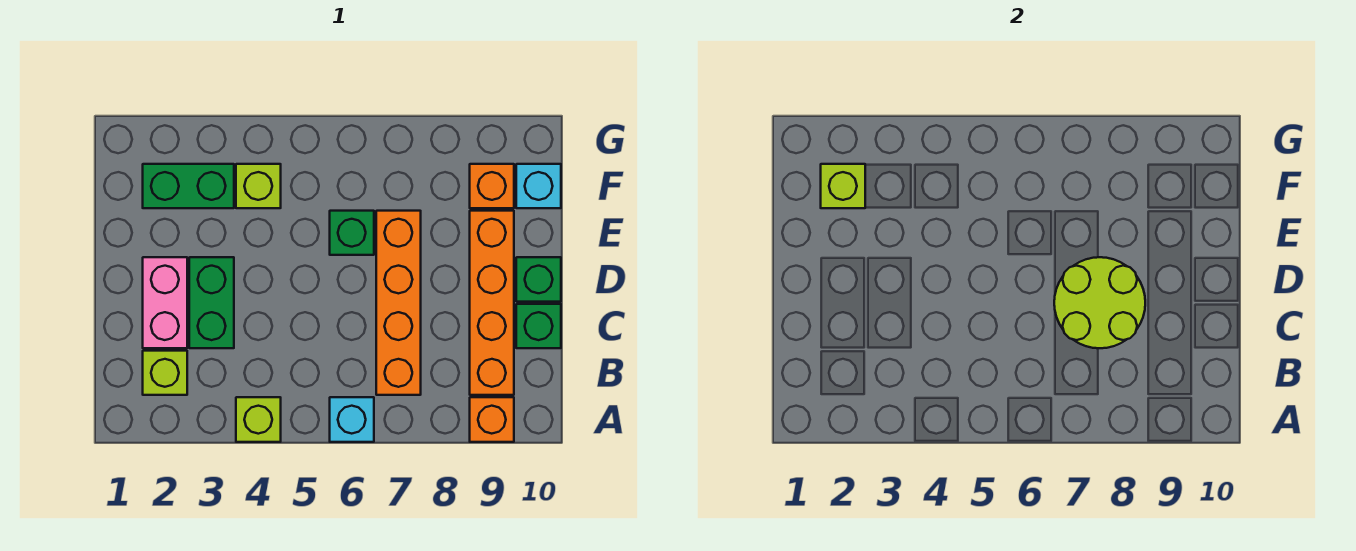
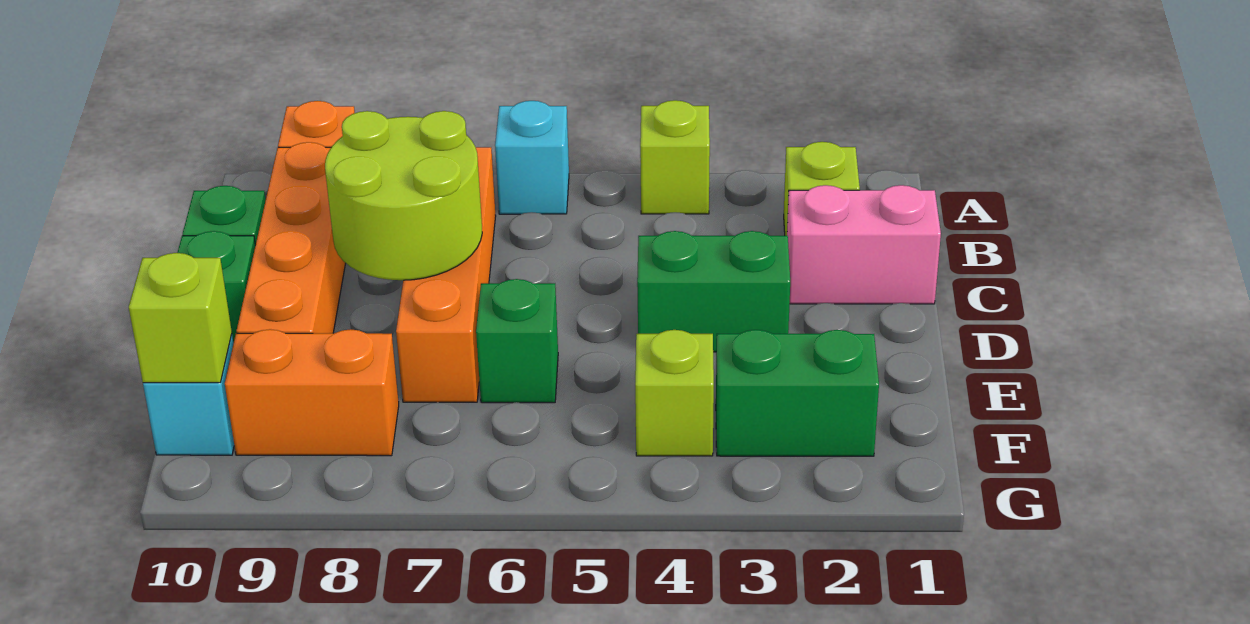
pink brick C2:D2 level 1 -> pink brick C1:C2 level 1
green brick C3:D3 level 1 -> green brick D3:D4 level 1
lime brick F2 level 2 -> lime brick F10 level 2
orange brick F9 level 1 -> orange brick F8:F9 level 1

